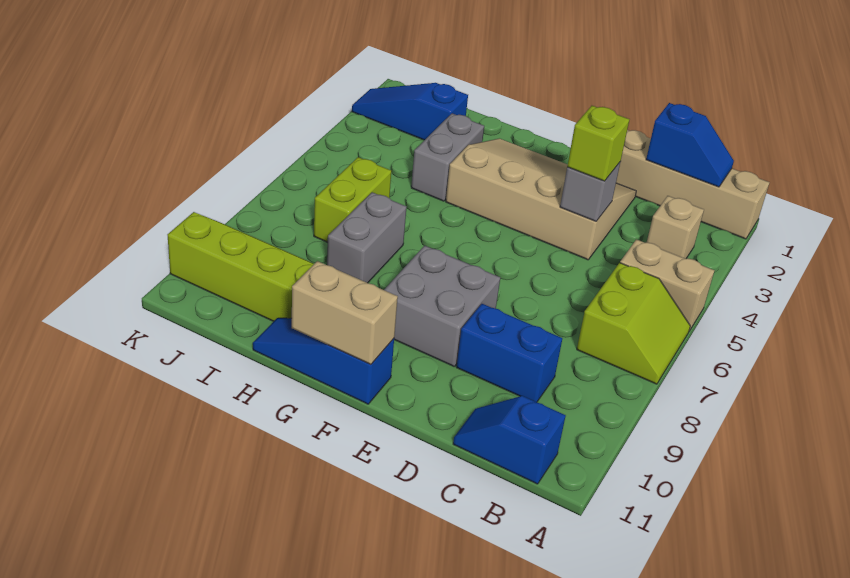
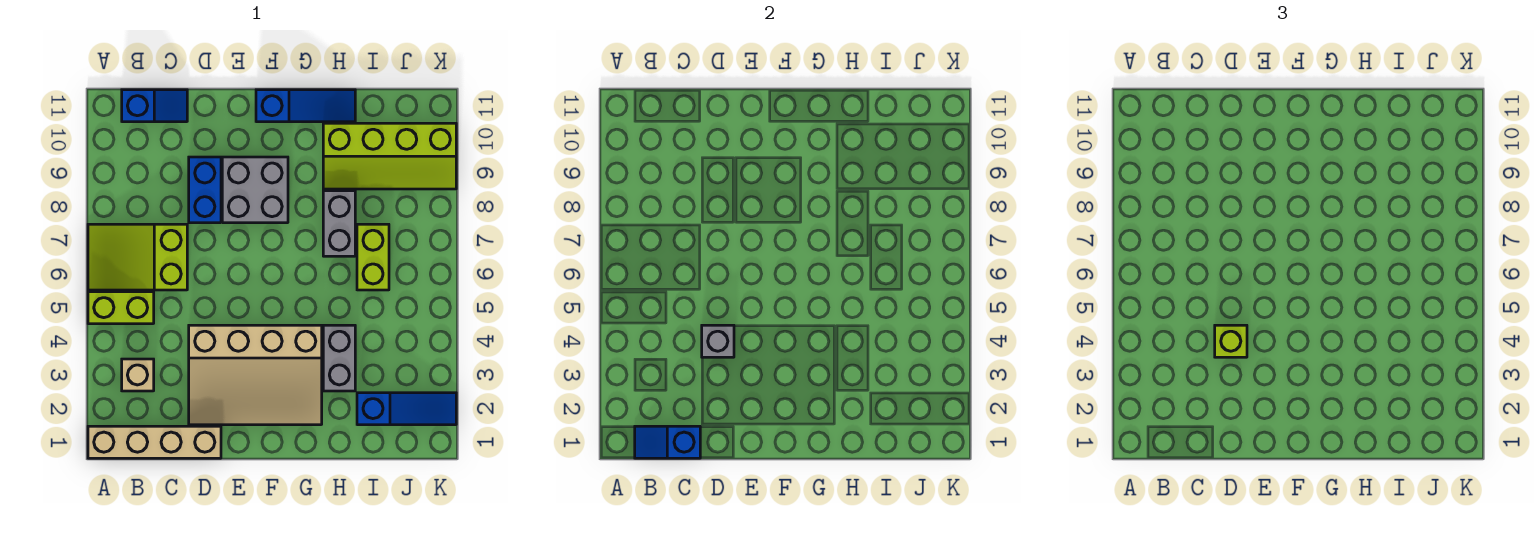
tan brick A5:B5 level 1 -> lime brick A5:B5 level 1
lime slope A6:B7 level 1 top B -> lime slope A6:C7 level 1 top C
blue brick C9:D9 level 1 -> blue brick D8:D9 level 1
tan brick F11:G11 level 2 -> none

